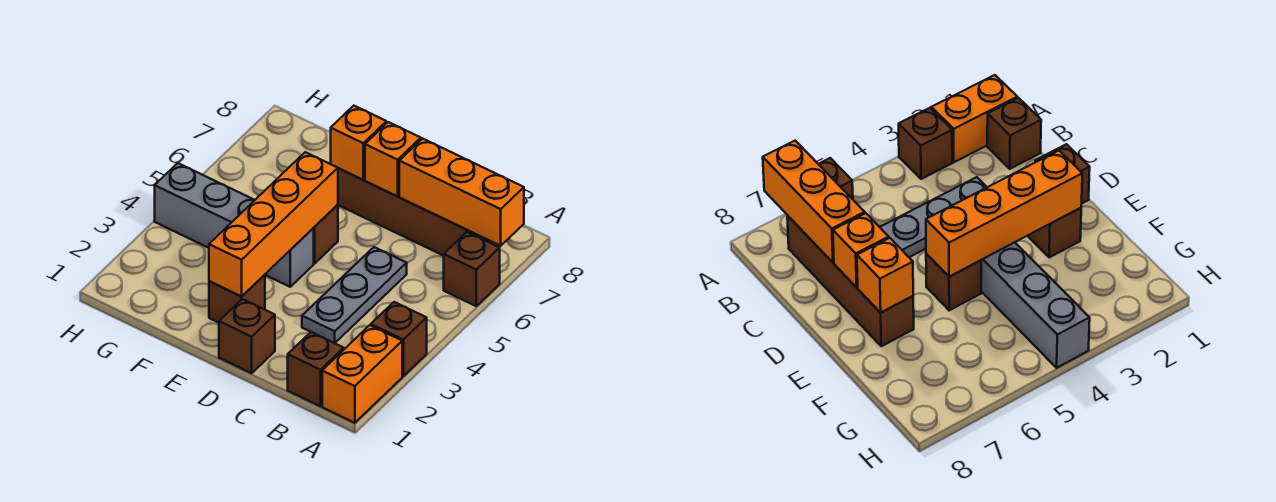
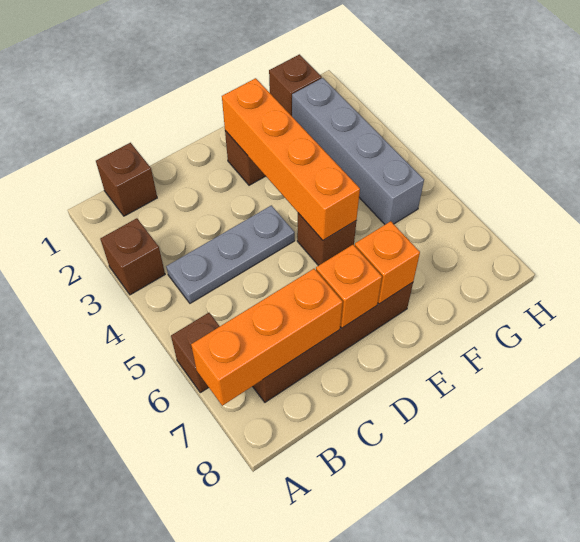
orange brick A1:A2 level 1 -> none
grey plate C3:C5 level 1 -> grey plate B4:D4 level 1
brown brick D1 level 1 -> brown brick G1 level 1
grey brick E4:H4 level 1 -> grey brick G2:G5 level 1

